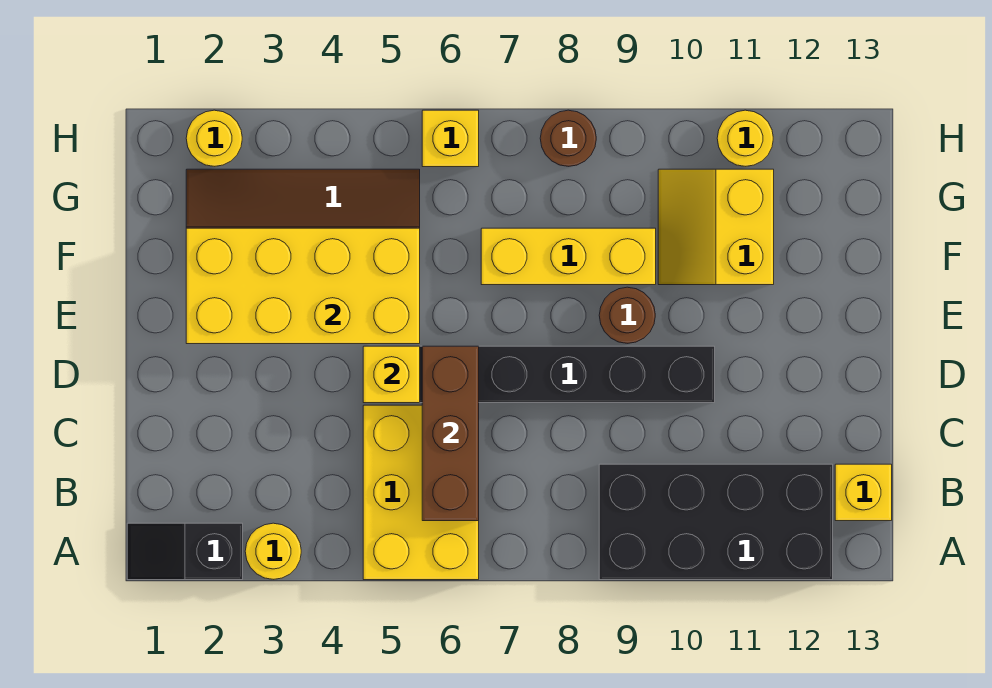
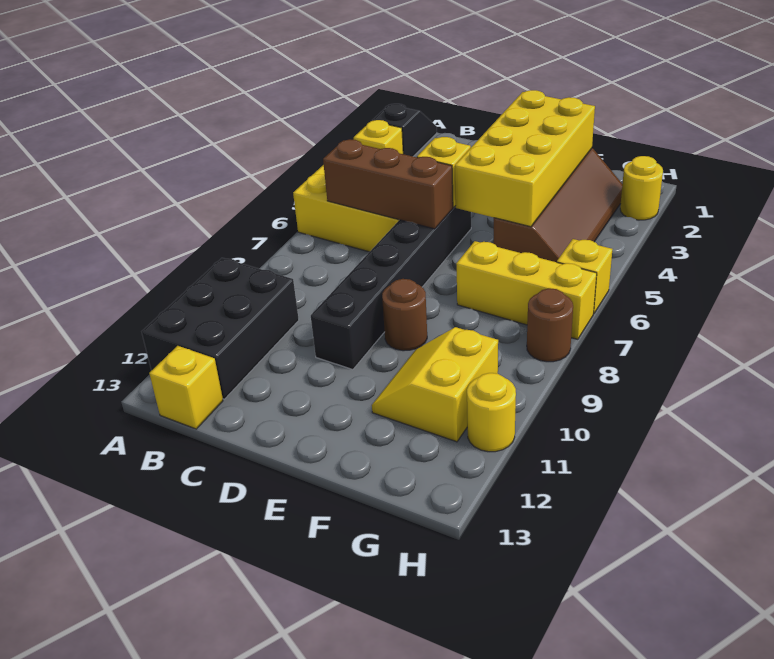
yellow round brick A3 level 1 -> yellow brick A3 level 1
black brick A9:B12 level 1 -> black brick A10:B12 level 1
yellow brick F7:F9 level 1 -> yellow brick F7:H7 level 1
yellow slope F10:G11 level 1 top 11 -> yellow slope F10:G11 level 1 top G

